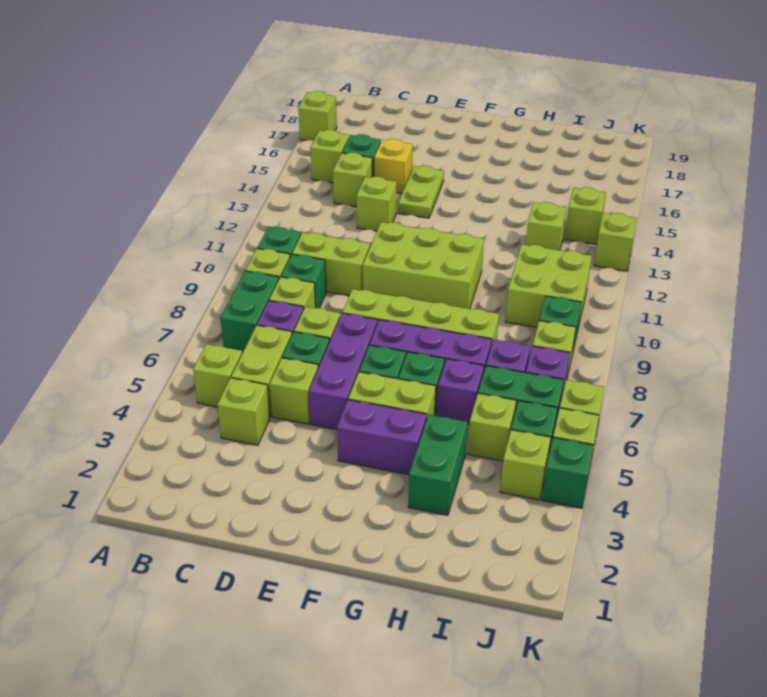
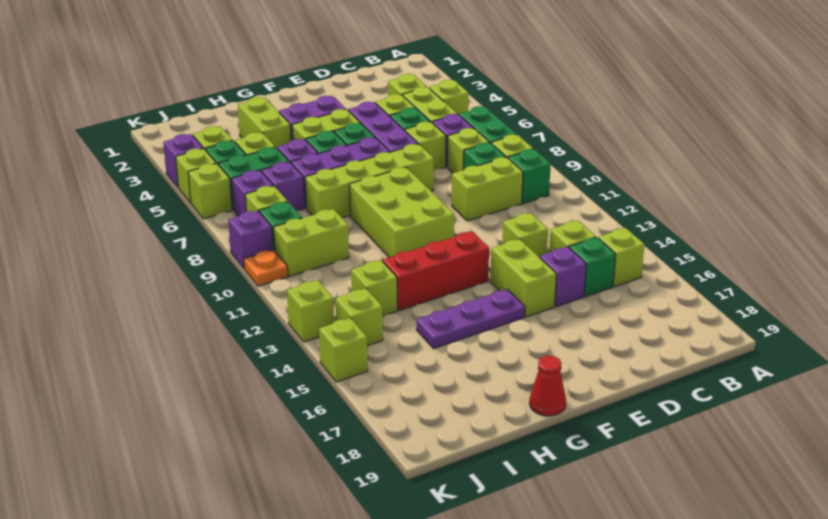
lime brick A17 level 1 -> lime brick K15 level 1
yellow brick D15 level 1 -> purple brick D15 level 1
lime brick E10:G11 level 1 -> lime brick F9:G11 level 1
lime plate E14:E15 level 1 -> lime brick E14:E15 level 1
none -> red brick F13:H13 level 1
none -> purple plate F15:H15 level 1
none -> red cone G19 level 1
green brick H3:H4 level 1 -> lime brick H3:H4 level 1
lime brick I10:J11 level 1 -> lime brick I10:J10 level 1
green brick K4 level 1 -> purple brick K4 level 1
none -> purple brick K9 level 1
none -> orange plate K10 level 1

